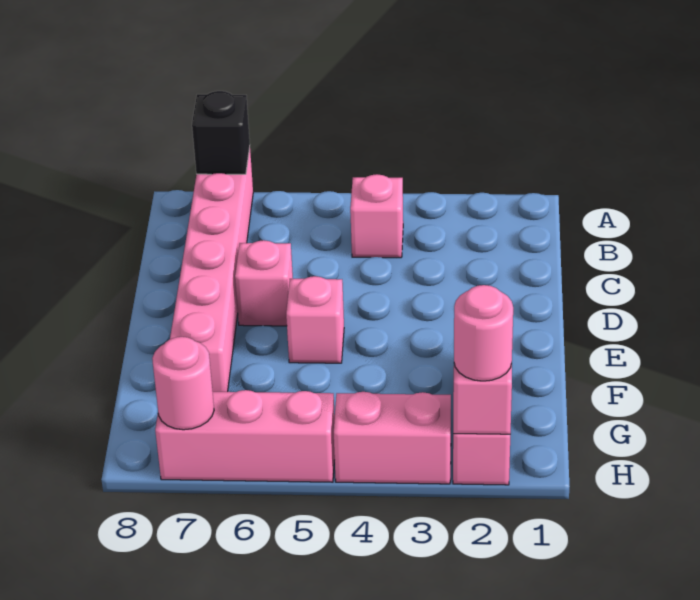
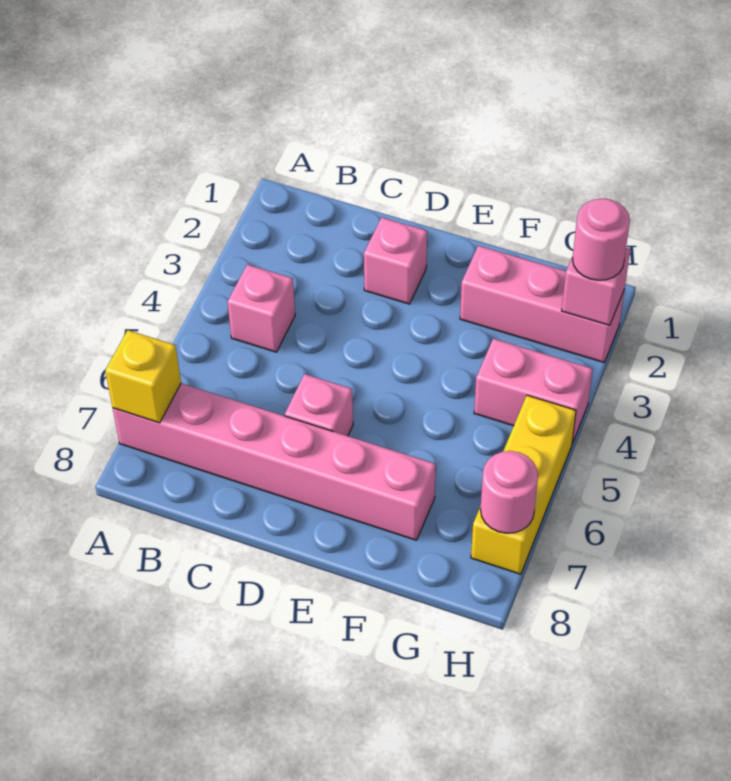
black brick A7 level 2 -> yellow brick A7 level 2
pink brick E5 level 1 -> pink brick D2 level 1
pink brick H3:H4 level 1 -> pink brick G4:H4 level 1
pink brick H5:H7 level 1 -> yellow brick H5:H7 level 1

